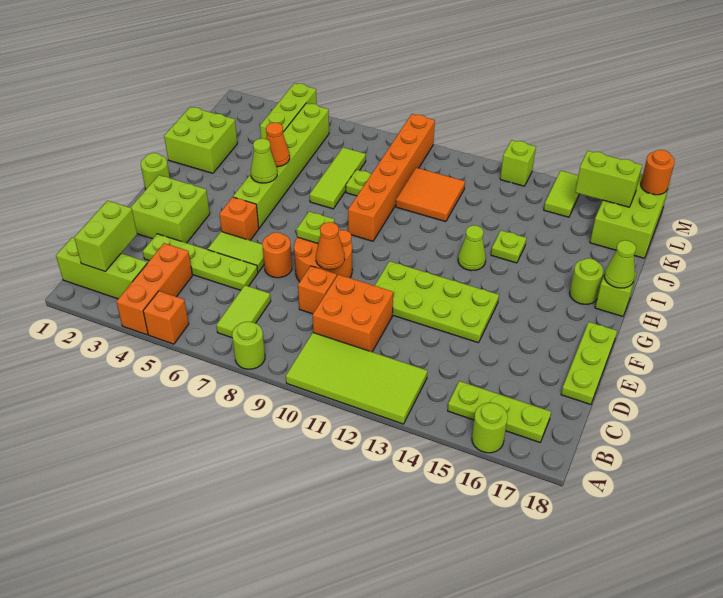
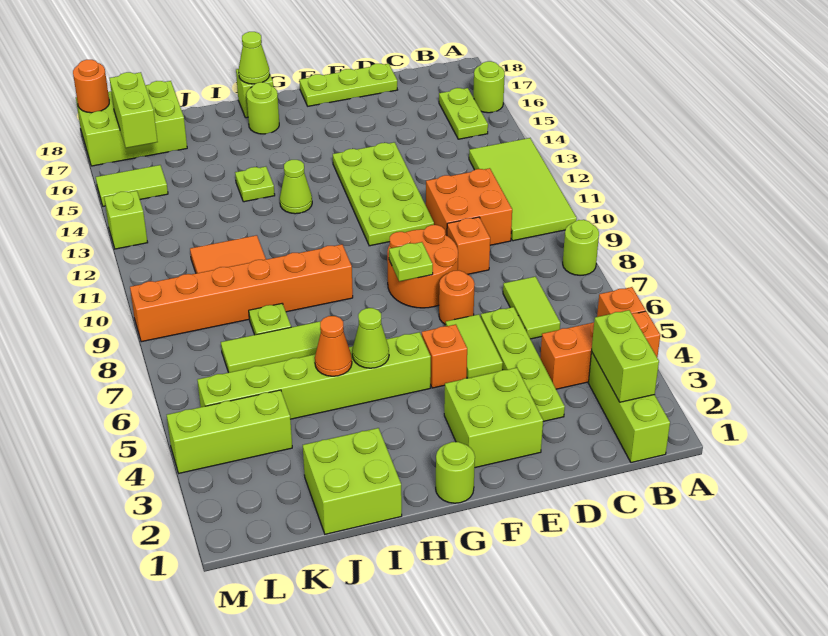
lime brick B2:C2 level 2 -> lime brick B2:B3 level 2
lime tile B7:C7 level 1 -> lime tile C6:C7 level 1
lime plate B15:B17 level 1 -> lime plate B15:B16 level 1
orange cone E9 level 2 -> none

